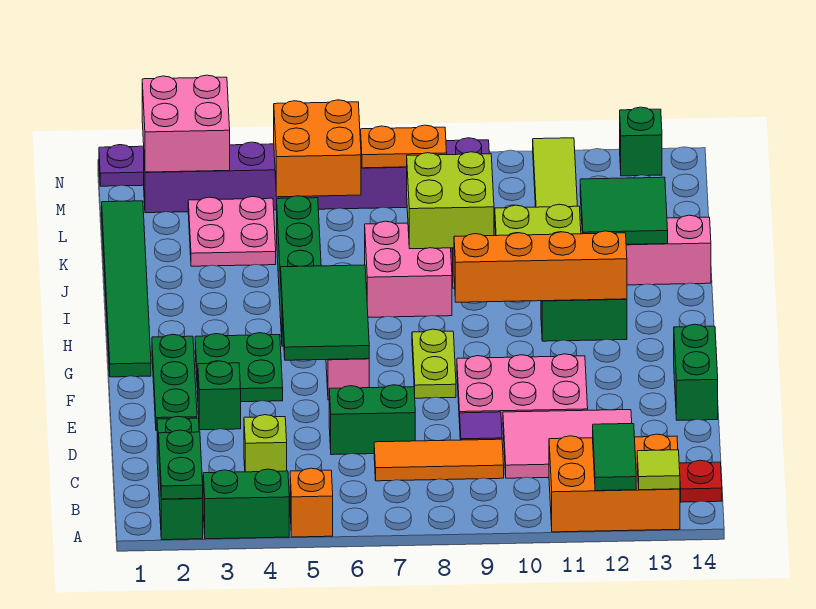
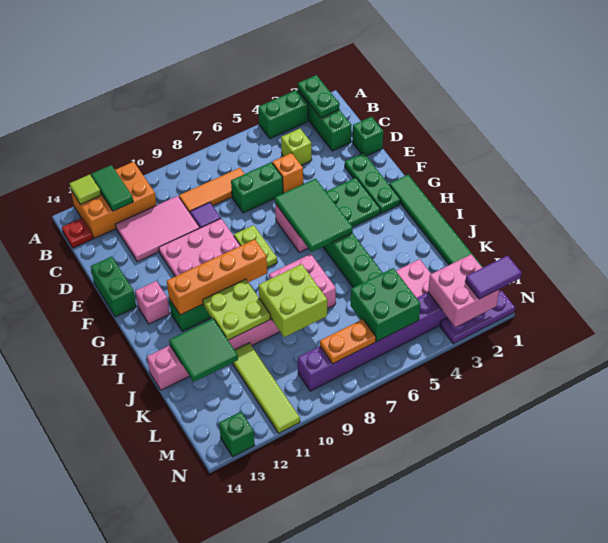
orange brick A5 level 1 -> orange brick D5 level 1
green brick E3 level 1 -> green brick D1 level 1
none -> pink brick G13 level 1
orange brick L5:M6 level 2 -> green brick L5:M6 level 2
none -> purple tile N1:N2 level 3

